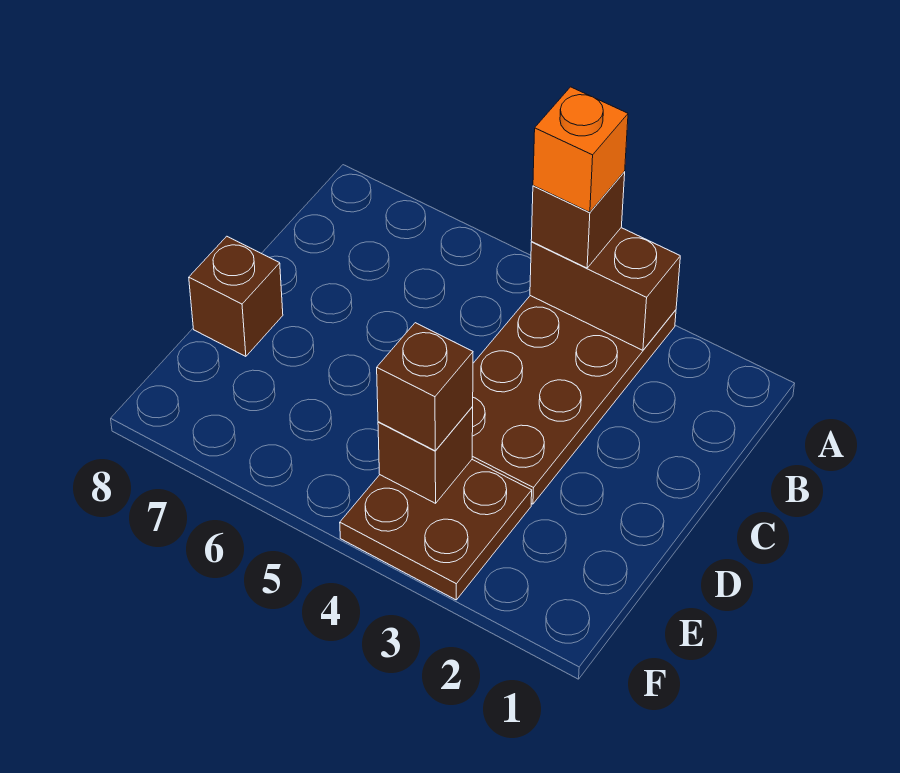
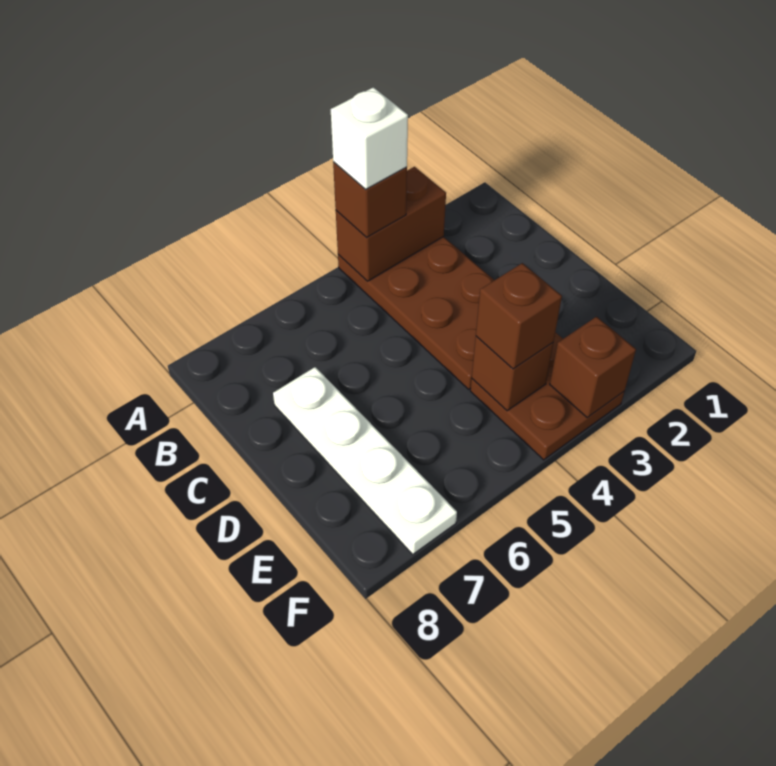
orange brick A4 level 4 -> white brick A4 level 4
none -> white plate C7:F7 level 1
brown brick D8 level 1 -> brown brick F3 level 2

